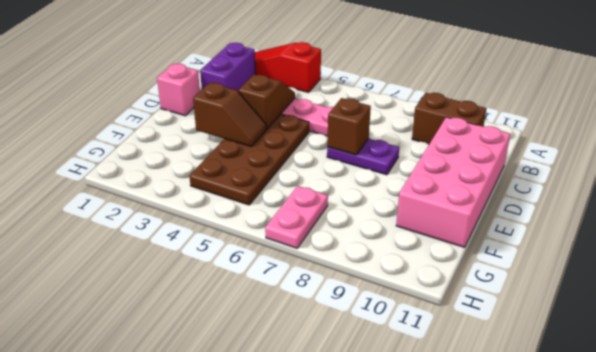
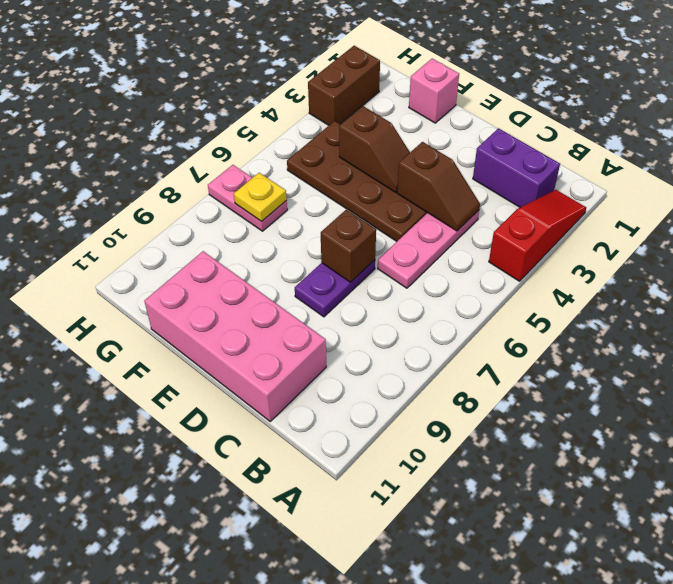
brown brick B9:B10 level 1 -> brown brick H2:H3 level 1
pink brick D1 level 1 -> pink brick F1 level 1
brown slope E3:E4 level 2 top 3 -> brown slope E4:F4 level 2 top F
none -> yellow plate G7 level 2

